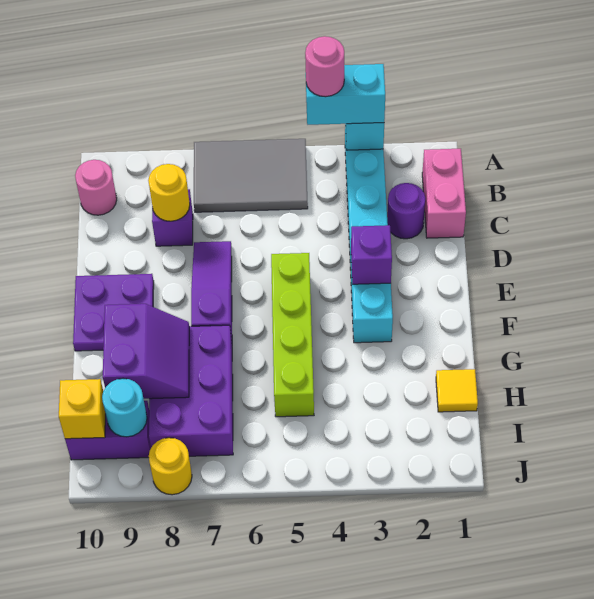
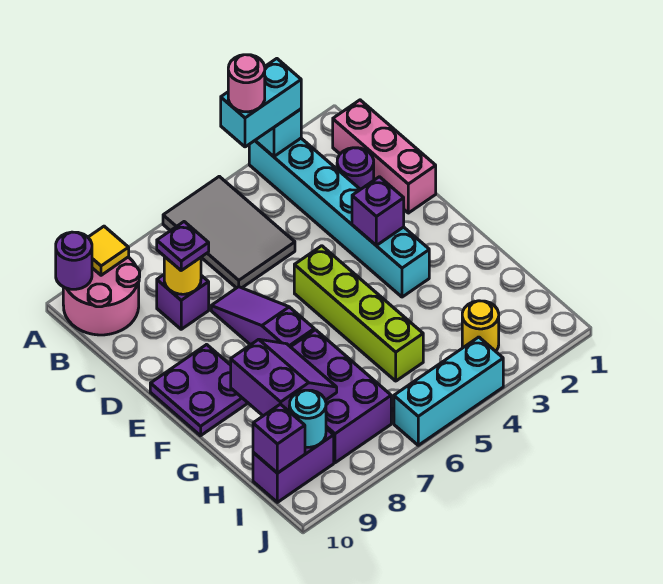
grey tile A5:B7 level 1 -> grey tile A5:C6 level 1
none -> purple round brick A10 level 2
pink brick B1:C1 level 1 -> pink brick B1:D1 level 1
pink round brick B10 level 1 -> pink round brick A9:B10 level 1
none -> purple plate C8 level 3
yellow tile H1 level 1 -> yellow tile A9 level 2
yellow brick I10 level 2 -> purple brick I10 level 2
none -> cyan brick J4:J6 level 1
yellow round brick J8 level 1 -> yellow round brick I3 level 1

